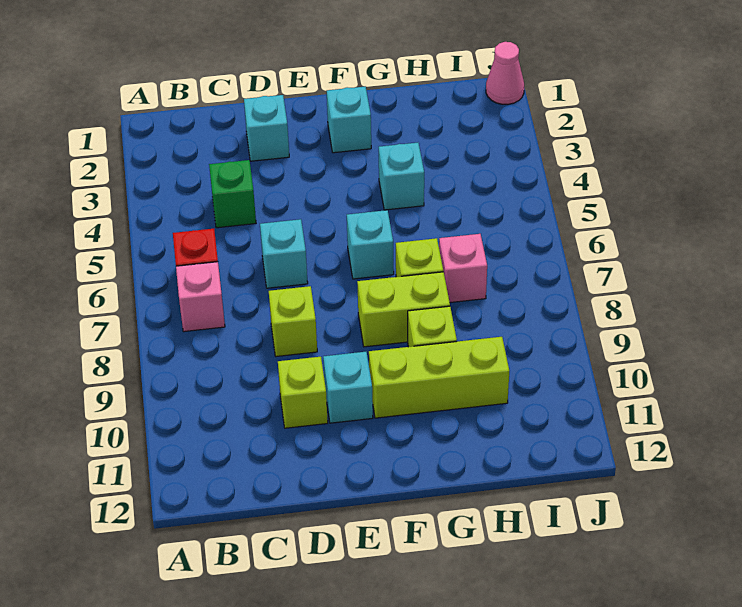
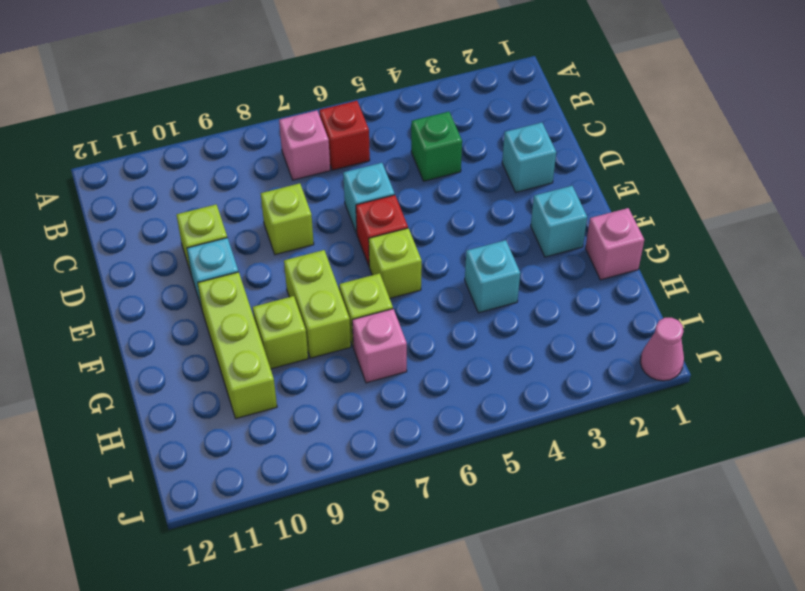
none -> red brick E6 level 1
cyan brick F6 level 1 -> lime brick F6 level 1
none -> pink brick G1 level 1

